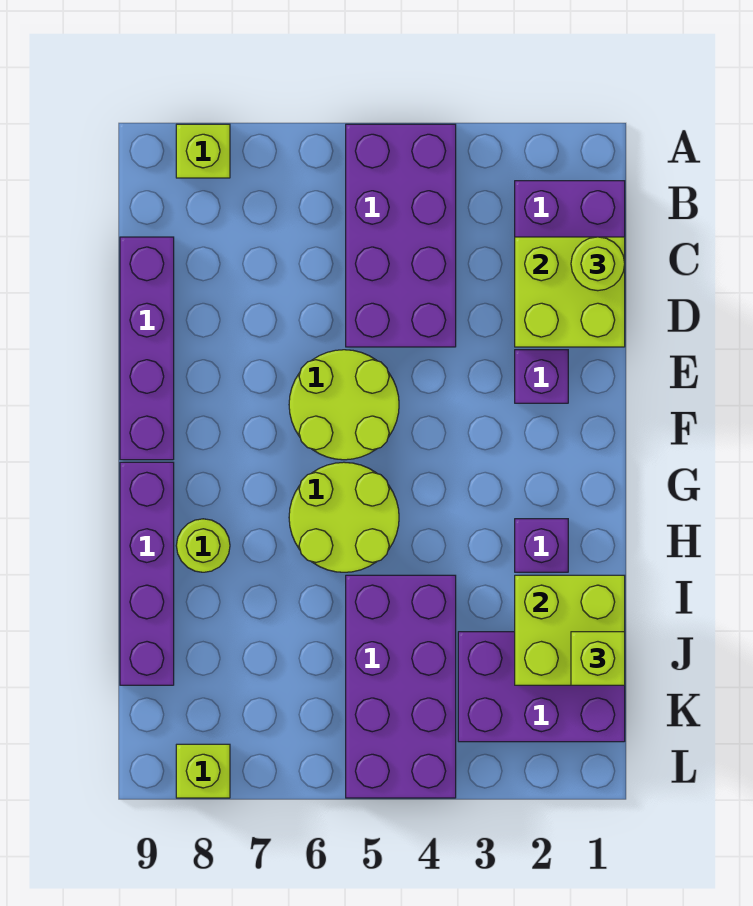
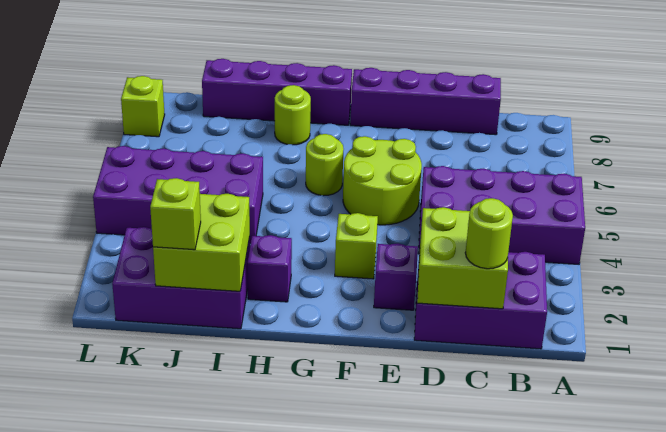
lime brick A8 level 1 -> lime brick F3 level 1
lime round brick G5:H6 level 1 -> lime round brick G6 level 1
purple brick J1:K3 level 1 -> purple brick I1:K2 level 1

